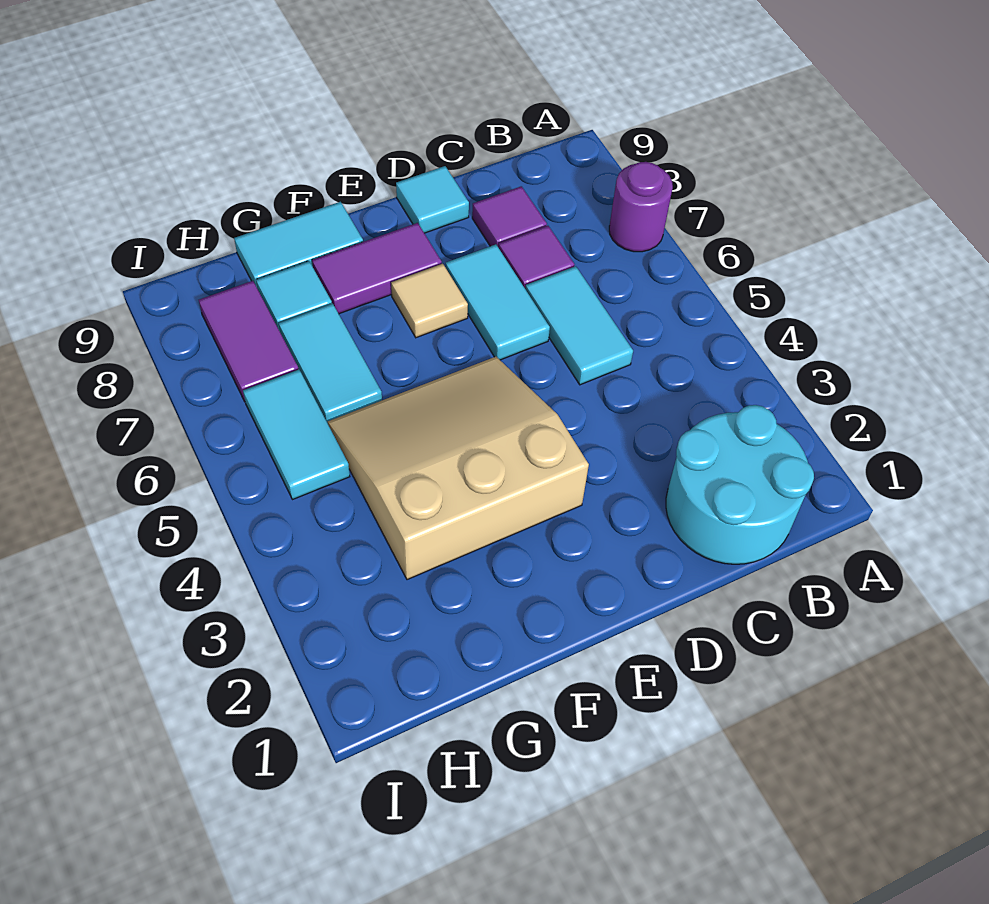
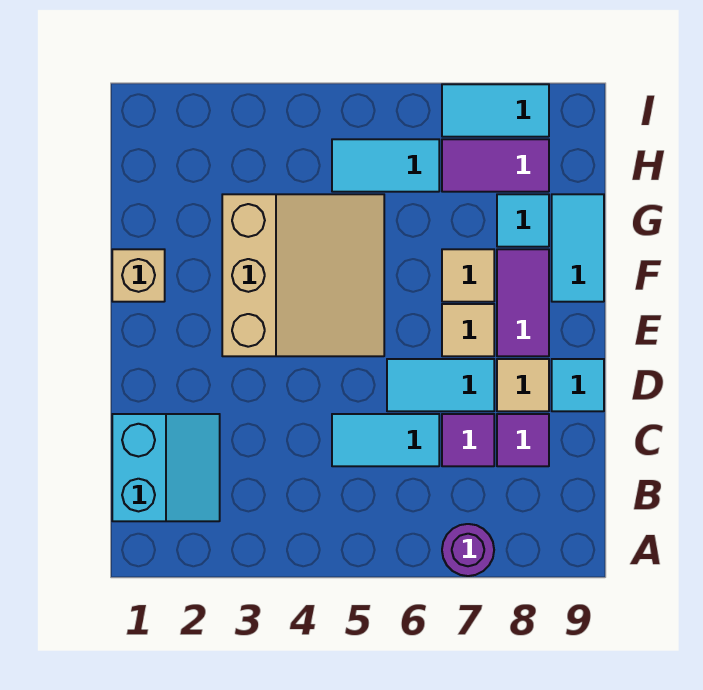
cyan round brick B1:C2 level 1 -> cyan slope B1:C2 level 1 top 1
none -> tan tile D8 level 1
none -> tan brick F1 level 1
none -> tan tile F7 level 1
cyan tile G6:G7 level 1 -> cyan tile I7:I8 level 1

